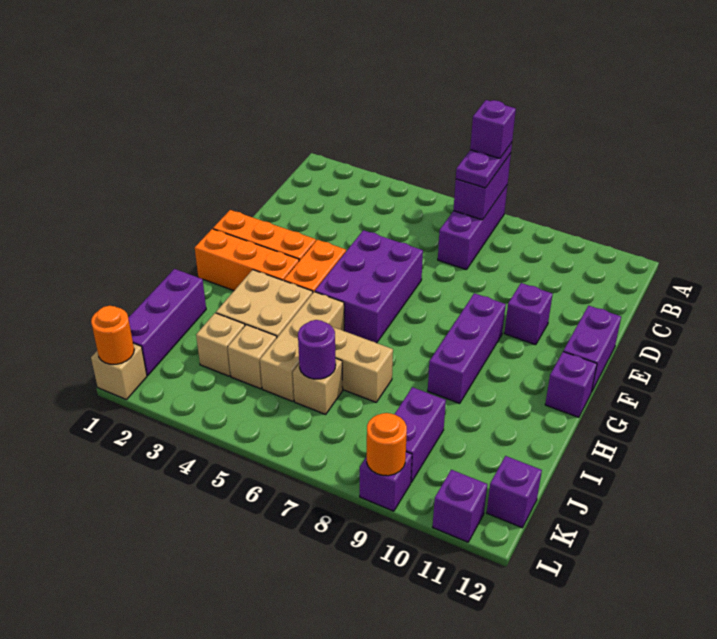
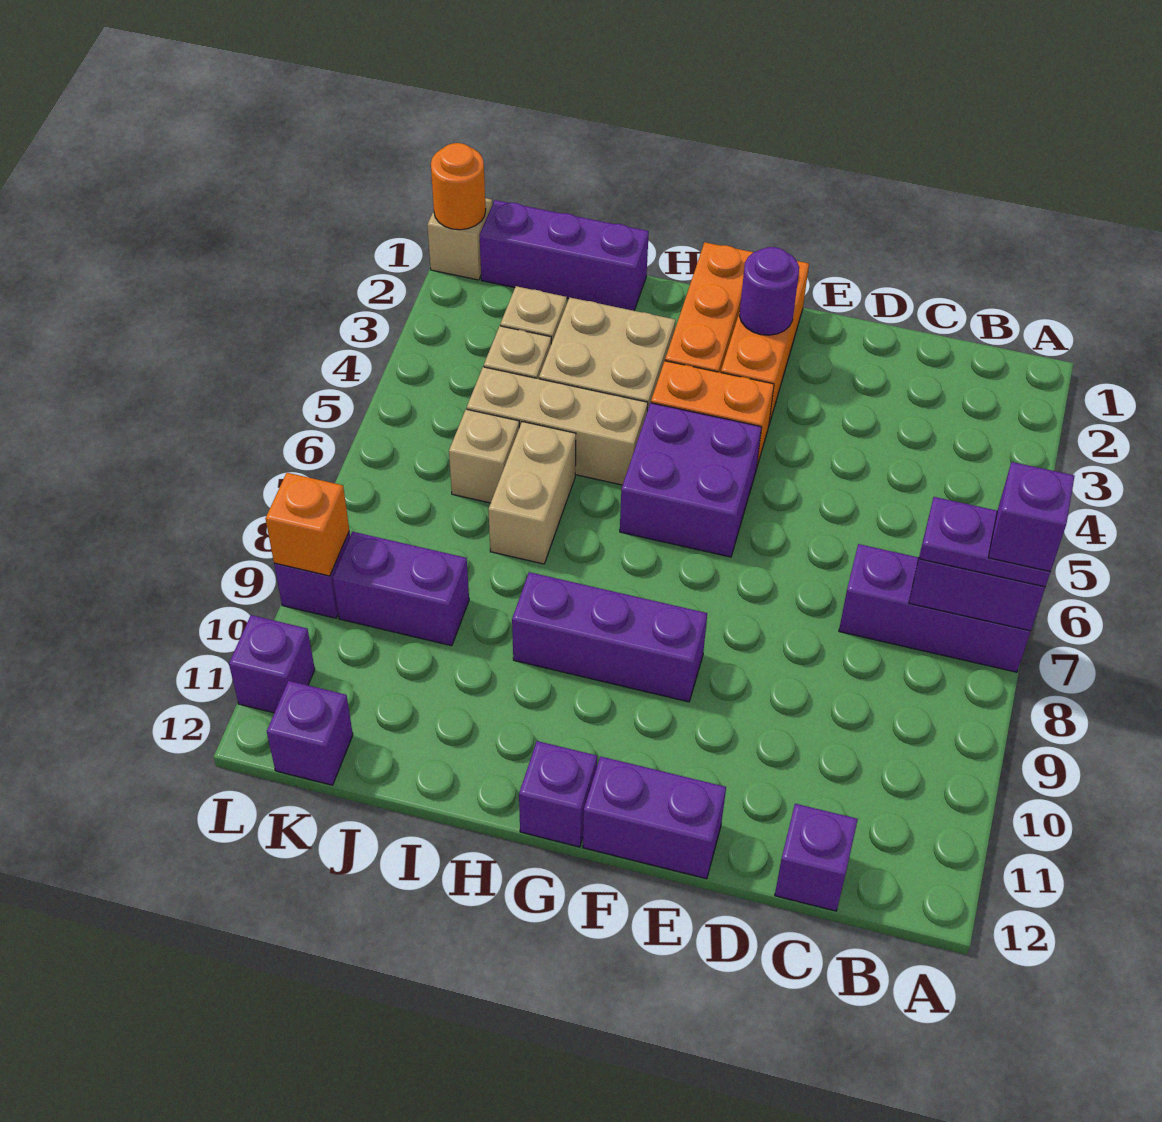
purple brick E5:G6 level 1 -> purple brick F5:G6 level 1
purple brick E10 level 1 -> purple brick C12 level 1
purple round brick J6 level 2 -> purple round brick F2 level 2
orange round brick L9 level 2 -> orange brick L9 level 2

